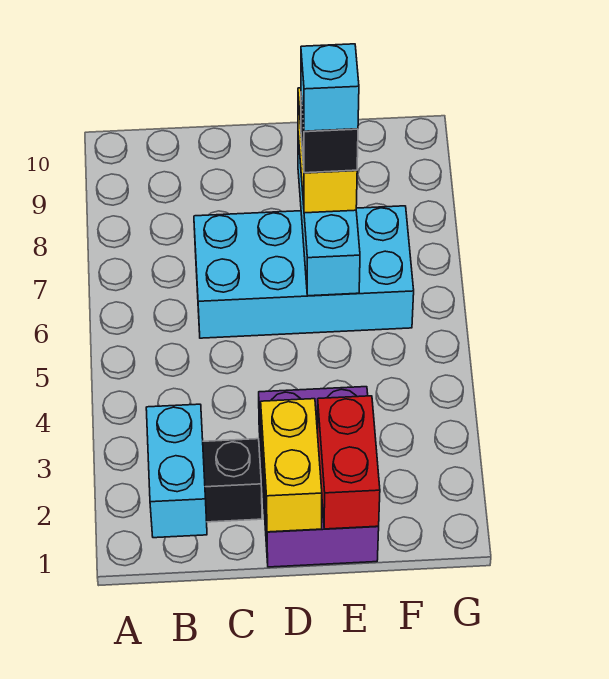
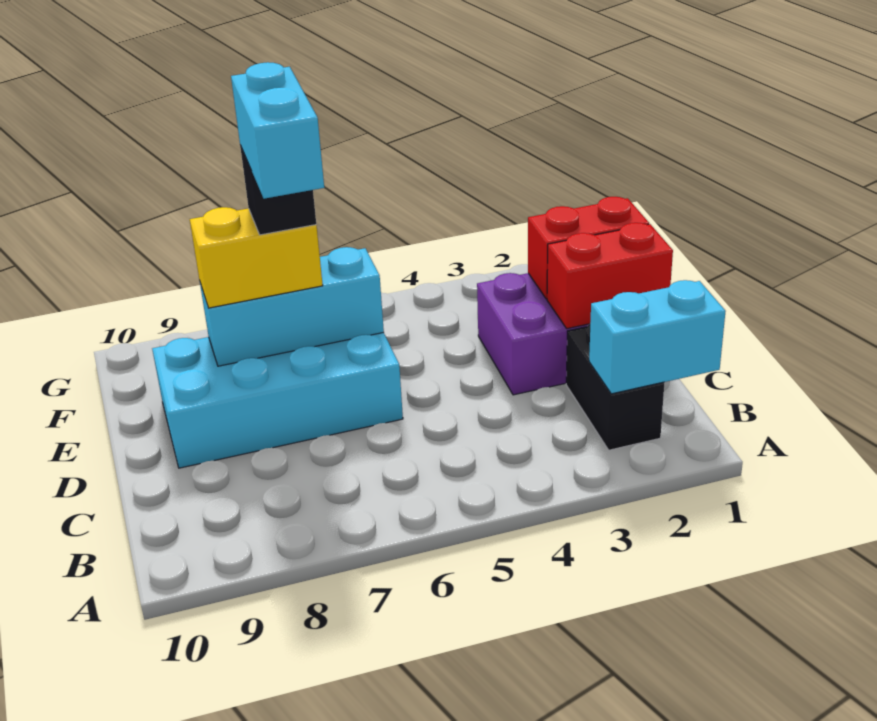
cyan brick C6:F7 level 1 -> cyan brick D6:E9 level 1
yellow brick D1:D2 level 2 -> red brick D1:D2 level 2
cyan brick E7 level 5 -> cyan brick D7:E7 level 5

